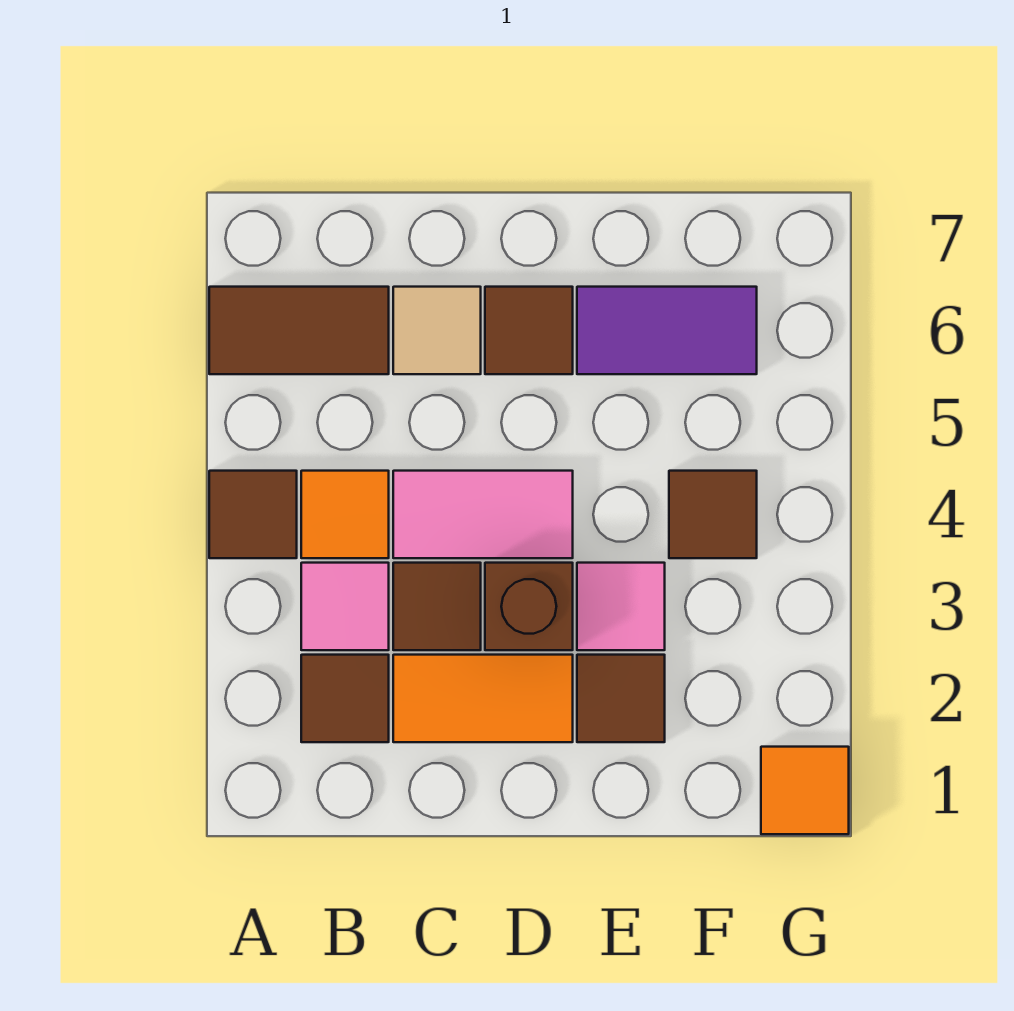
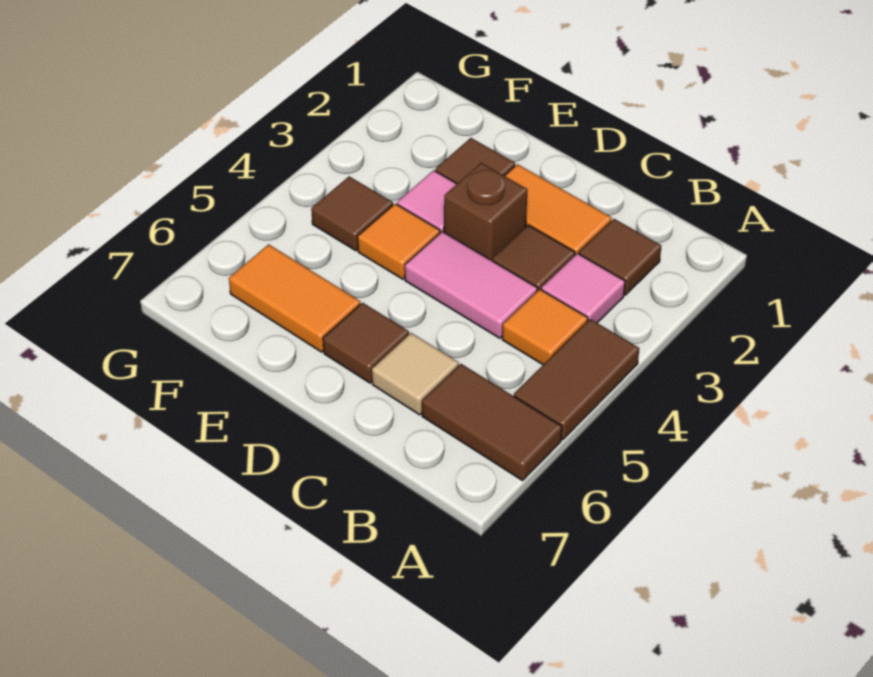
brown tile A4 level 1 -> brown tile A4:A5 level 1
purple tile E6:F6 level 1 -> orange tile E6:F6 level 1
orange tile G1 level 1 -> orange tile E4 level 1

